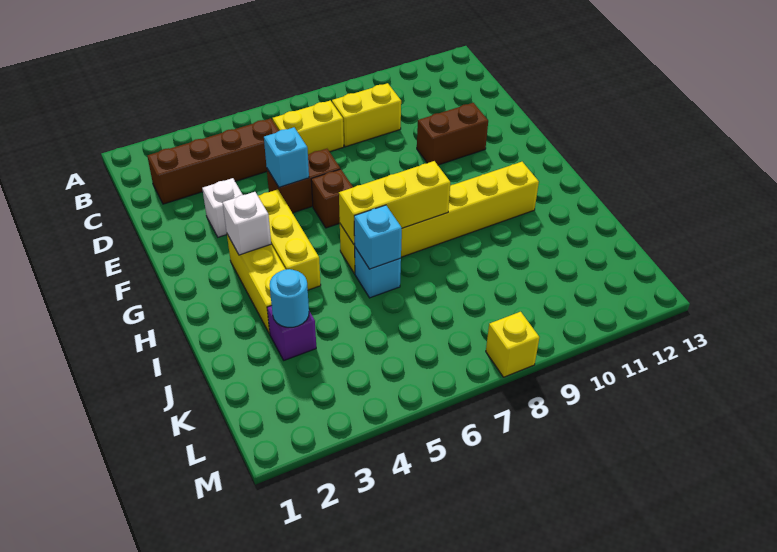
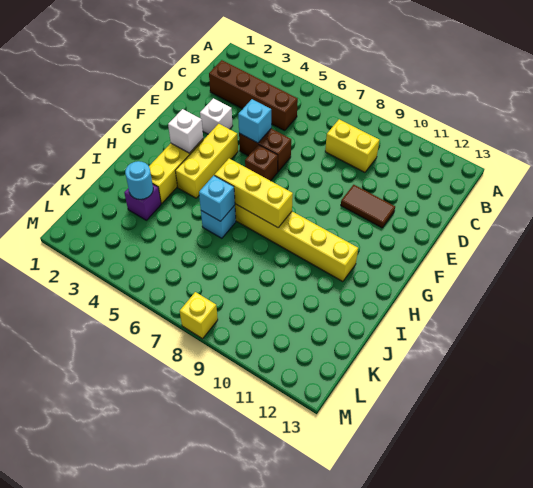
yellow brick C6:C7 level 1 -> none
brown brick E10:E11 level 1 -> brown tile E10:E11 level 1

